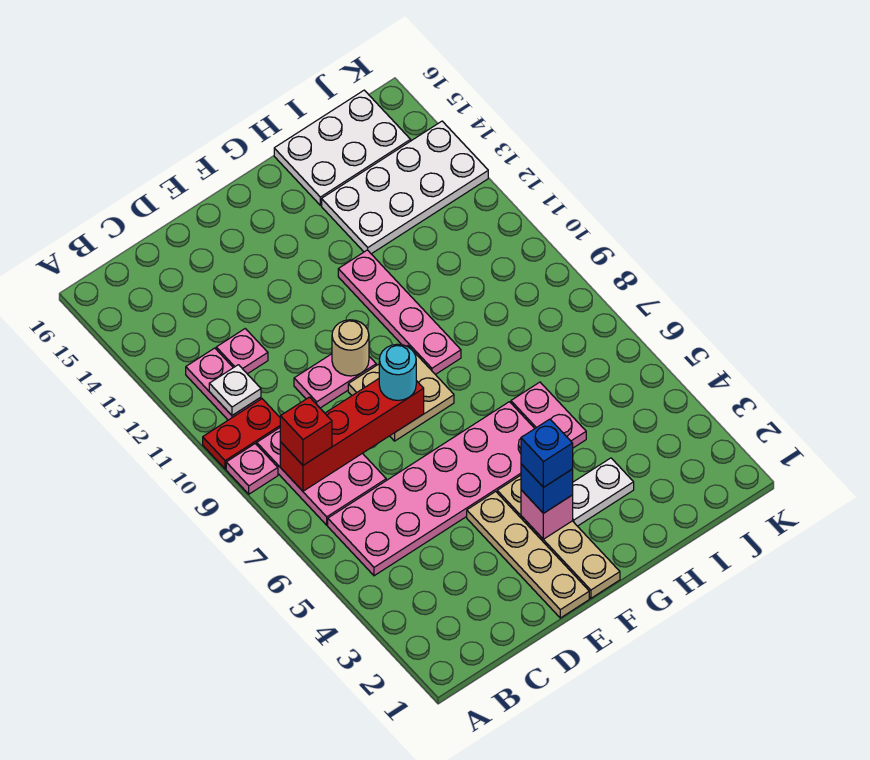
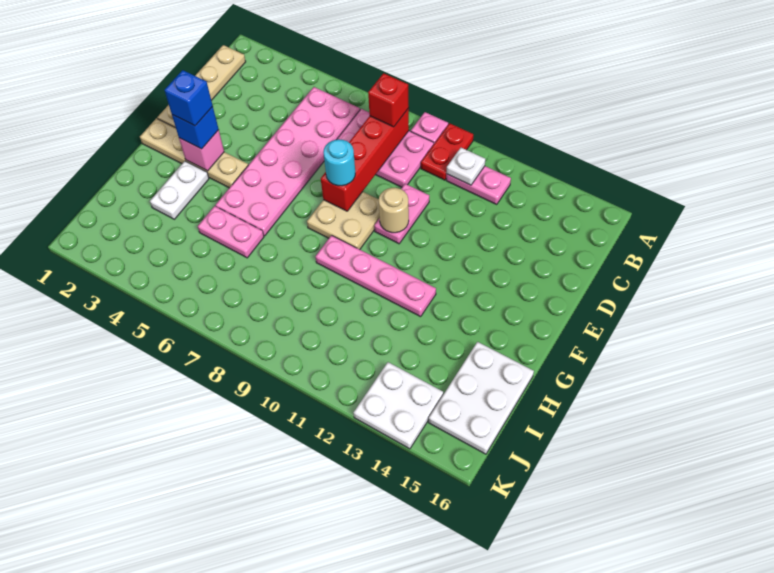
pink plate C12 level 1 -> none
tan plate E1:E4 level 1 -> tan plate B1:E1 level 1
white plate H13:K14 level 1 -> white plate J13:K14 level 1

